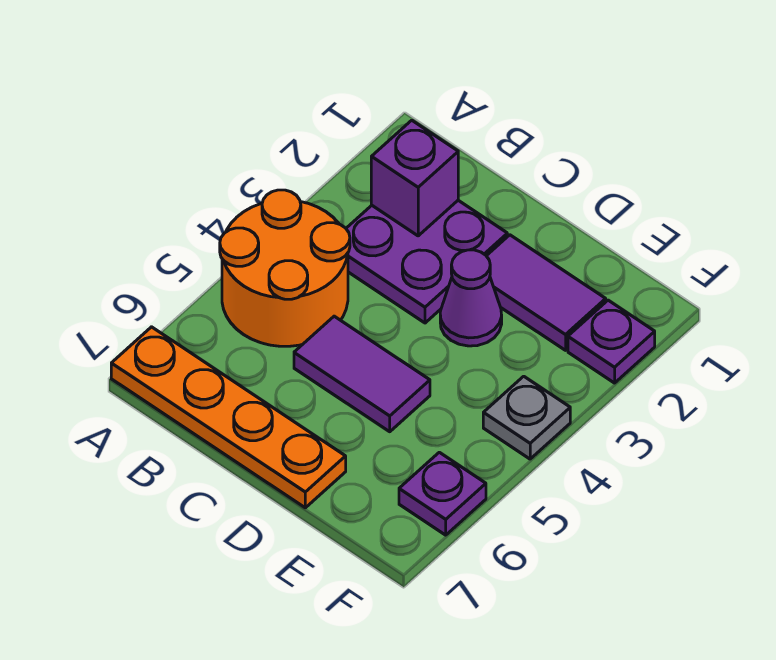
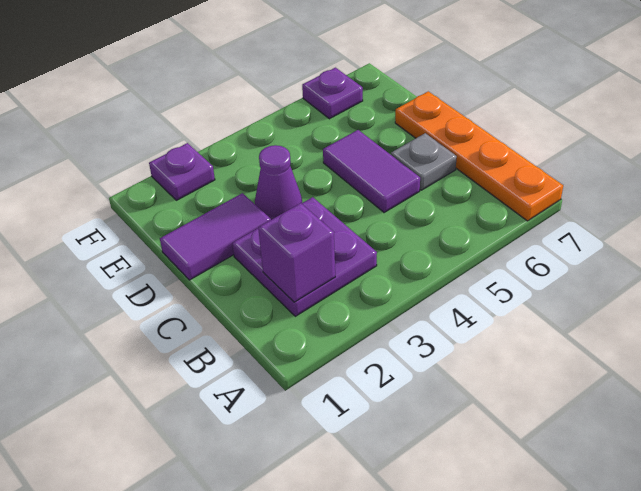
orange round brick A4:B5 level 1 -> none
purple tile D2:E2 level 1 -> purple tile D1:D2 level 1
grey plate F4 level 1 -> grey plate C6 level 1

